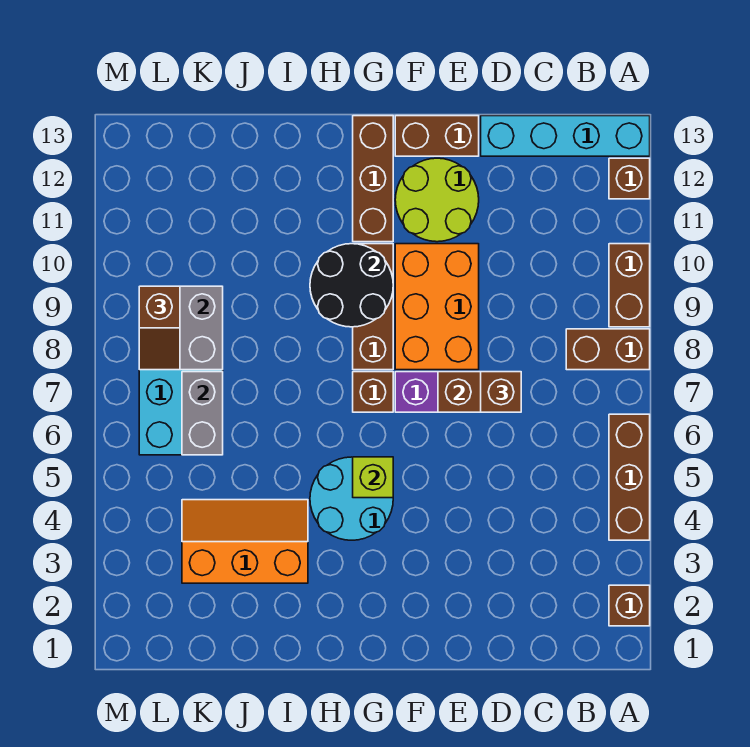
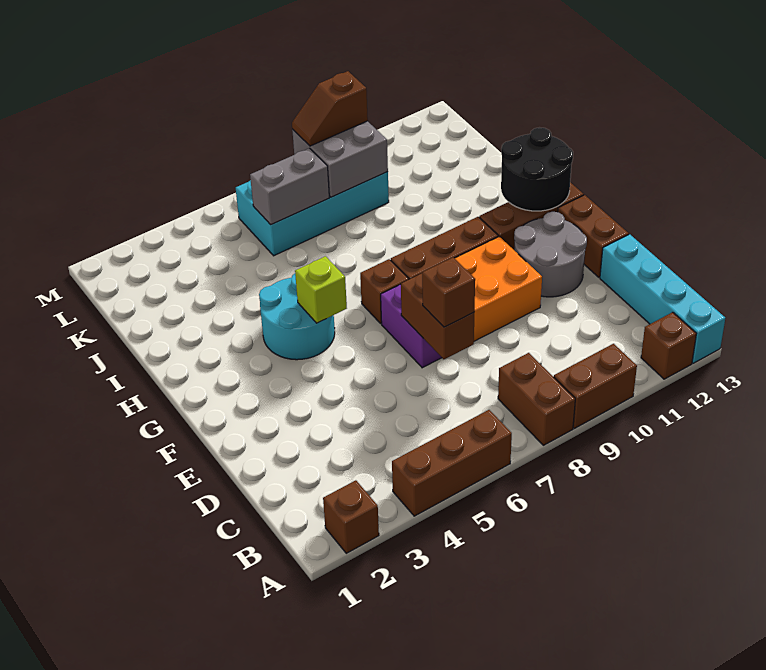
lime round brick E11:F12 level 1 -> grey round brick E11:F12 level 1
black round brick G9:H10 level 2 -> black round brick G12:H13 level 2
orange slope I3:K4 level 1 top 3 -> none

